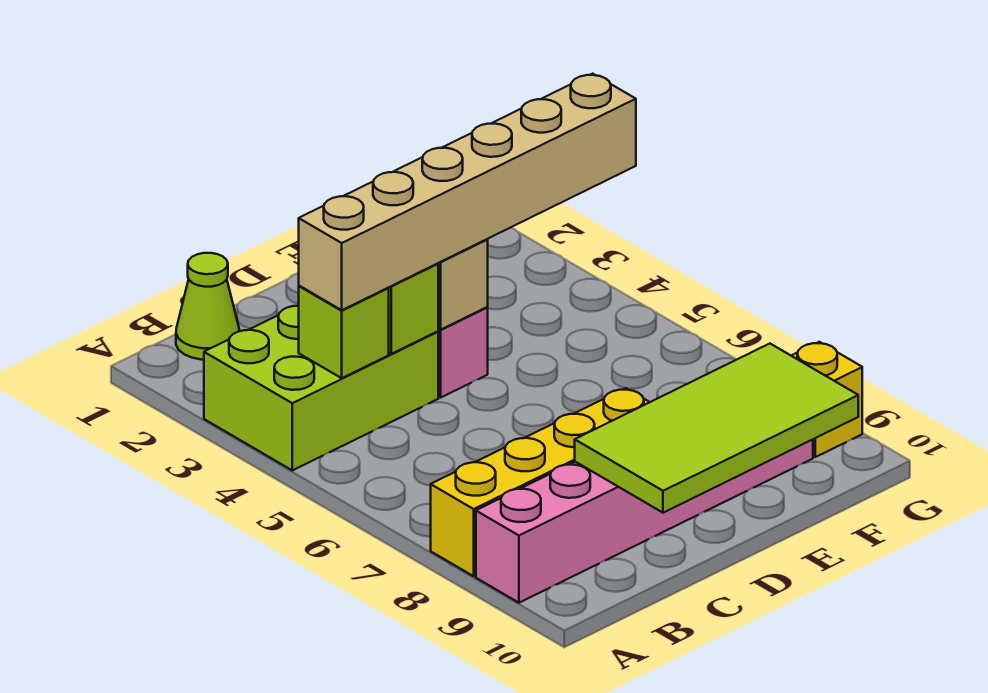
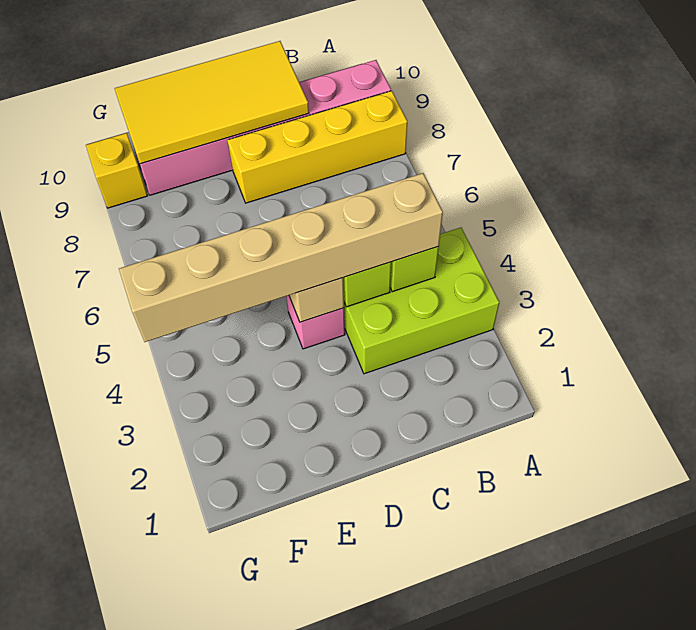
lime cone B1 level 1 -> none
lime tile C9:F10 level 2 -> yellow tile C9:F10 level 2

